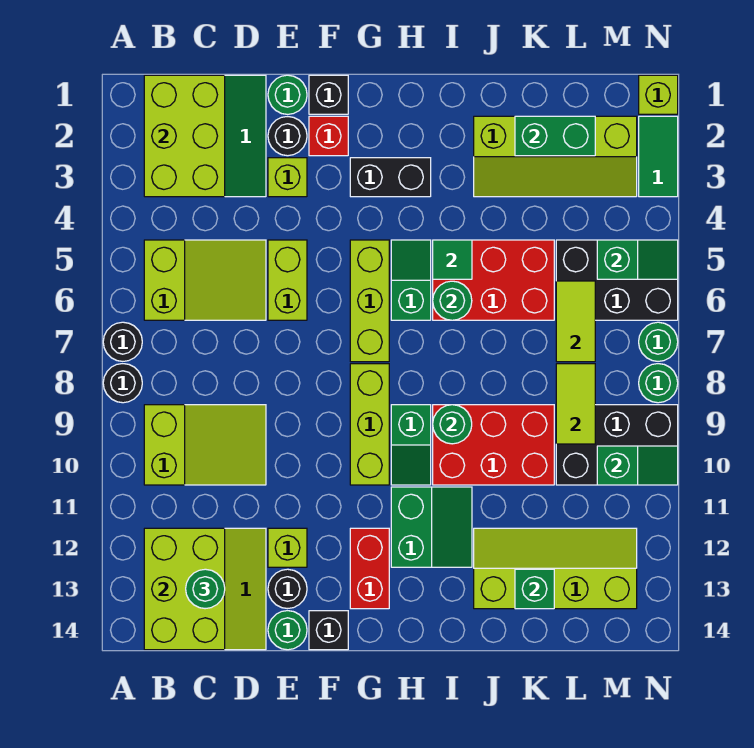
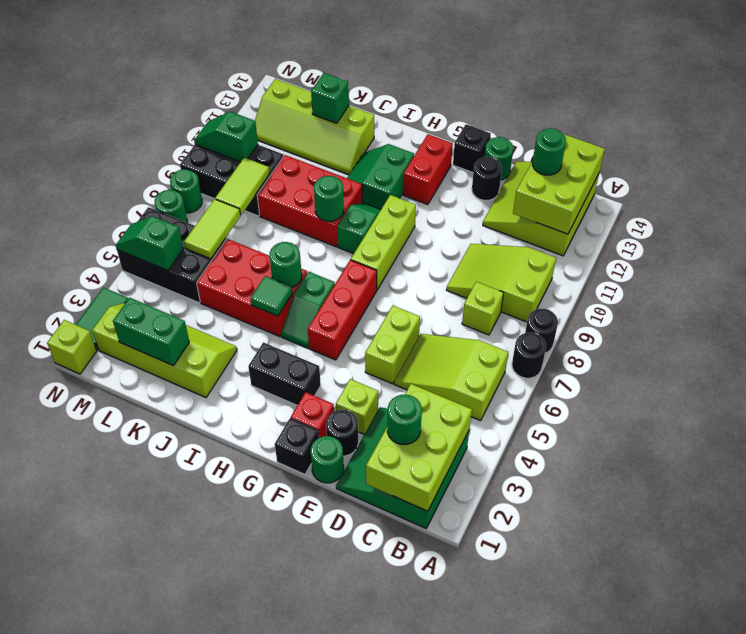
none -> green round brick C2 level 3
lime brick E12 level 1 -> lime brick C8 level 1
lime brick G5:G7 level 1 -> red brick G5:G7 level 1

